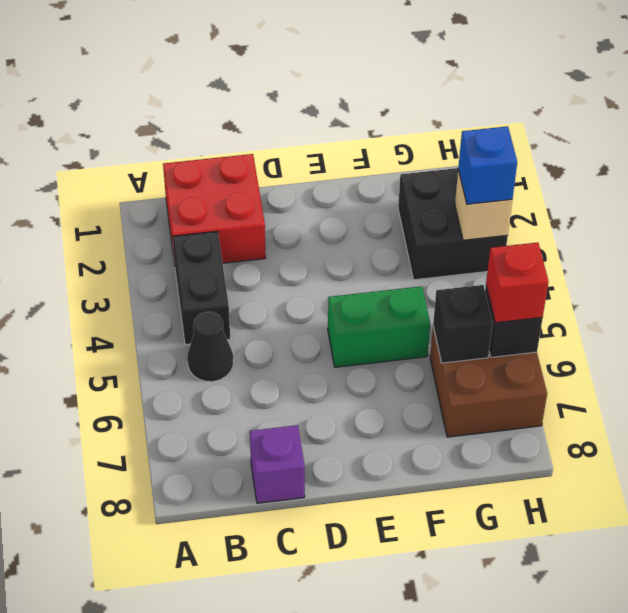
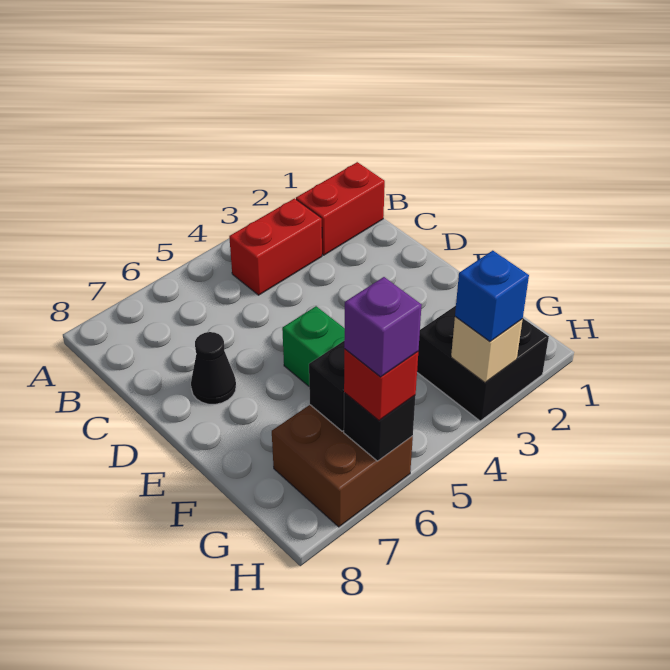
red brick B1:C2 level 1 -> red brick B1:B2 level 1
black brick B3:B4 level 1 -> red brick B3:B4 level 1
black cone B5 level 1 -> black cone D7 level 1
purple brick C8 level 1 -> purple brick H6 level 4

